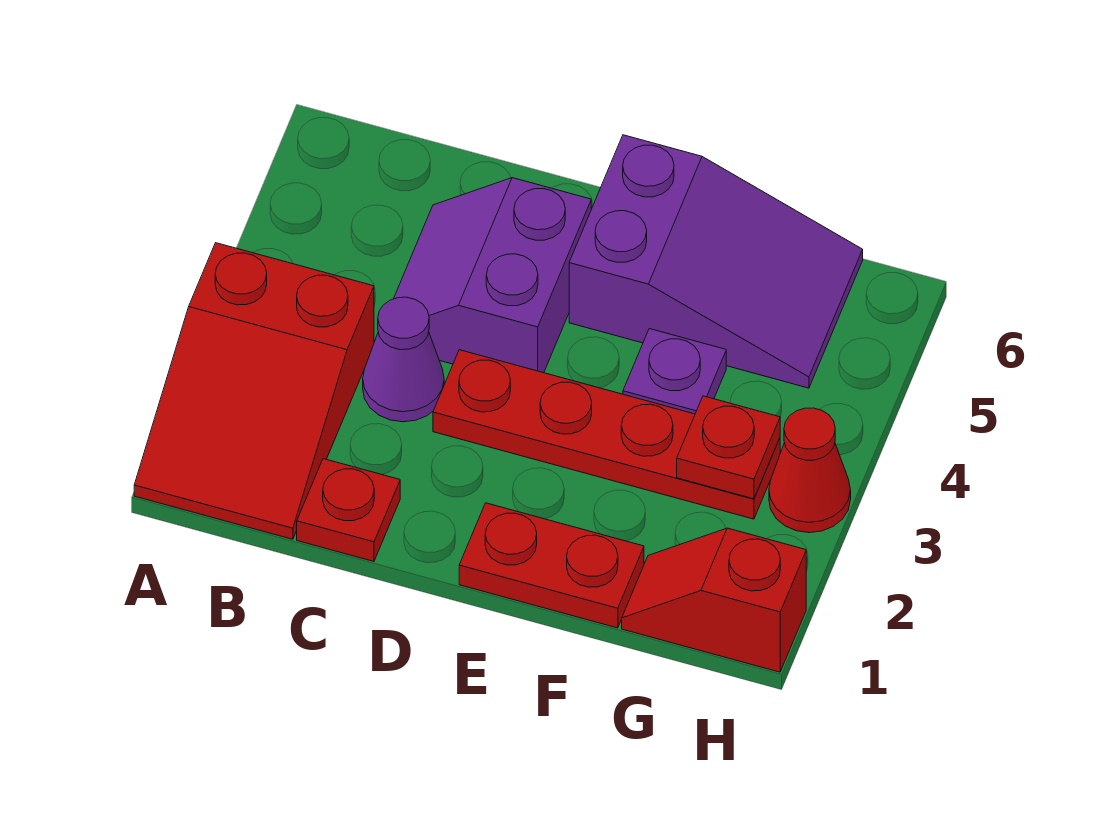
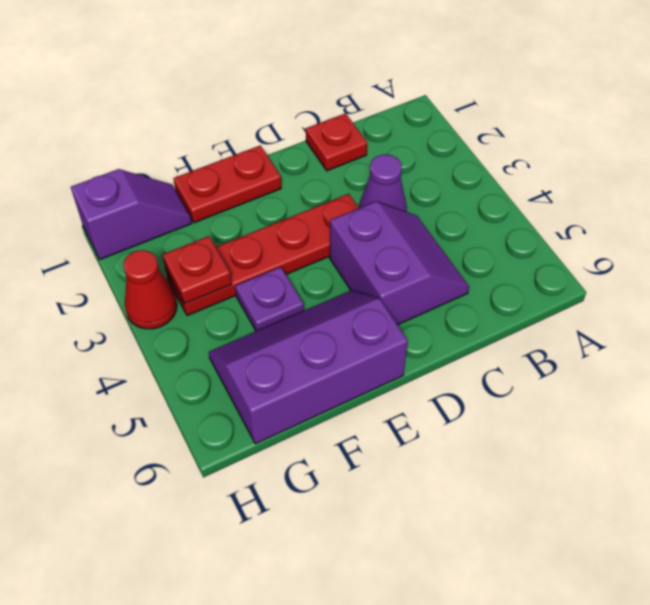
red slope A1:B3 level 1 top 3 -> none
purple slope E5:G6 level 1 top E -> purple slope E5:G6 level 1 top 6
red slope G1:H1 level 1 top H -> purple slope G1:H1 level 1 top H

